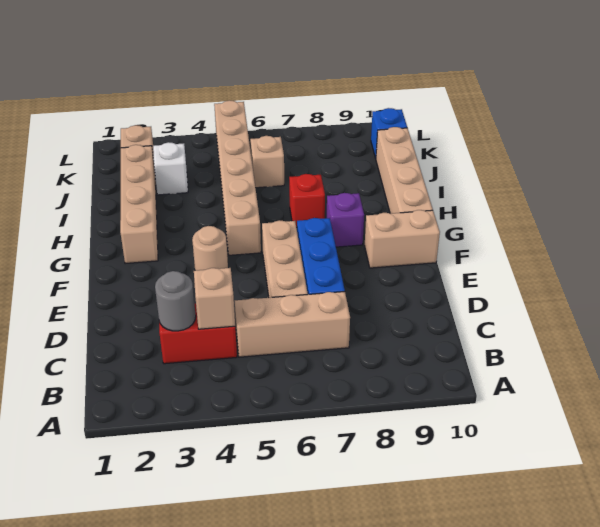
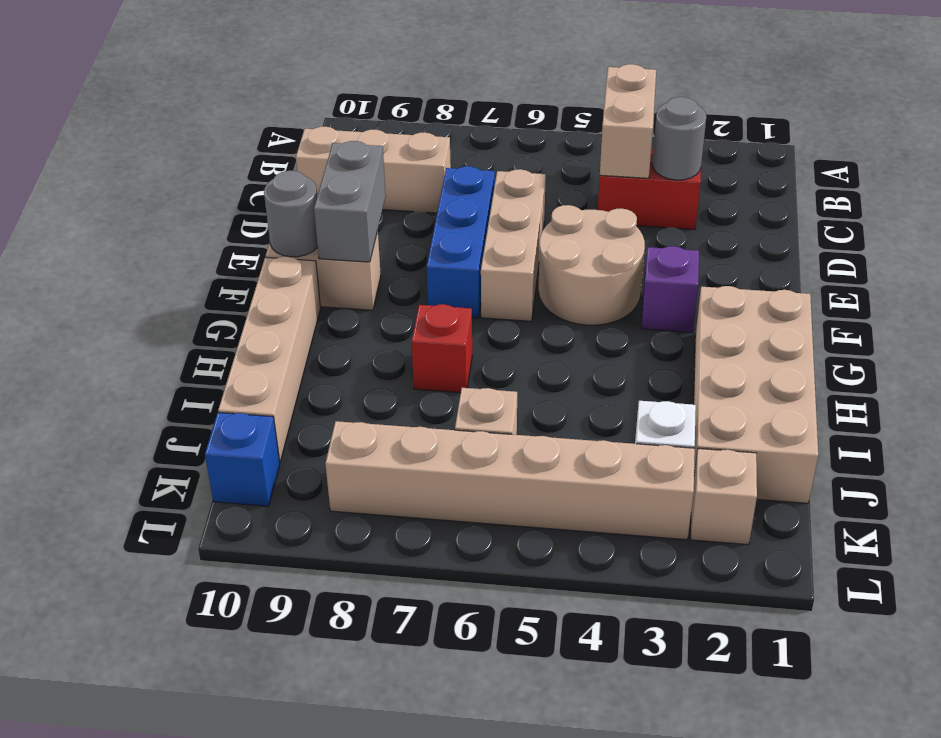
tan brick C4 level 2 -> tan brick B4:C4 level 2
tan brick C5:C7 level 1 -> tan brick C8:C10 level 1
none -> grey brick E9:F9 level 2
tan round brick F4 level 1 -> tan round brick E4:F5 level 1
none -> grey round brick F10 level 2
tan brick G2:J2 level 1 -> tan brick G1:J2 level 1
tan brick G5:L5 level 1 -> tan brick K3:K8 level 1
purple brick G8 level 1 -> purple brick F3 level 1

